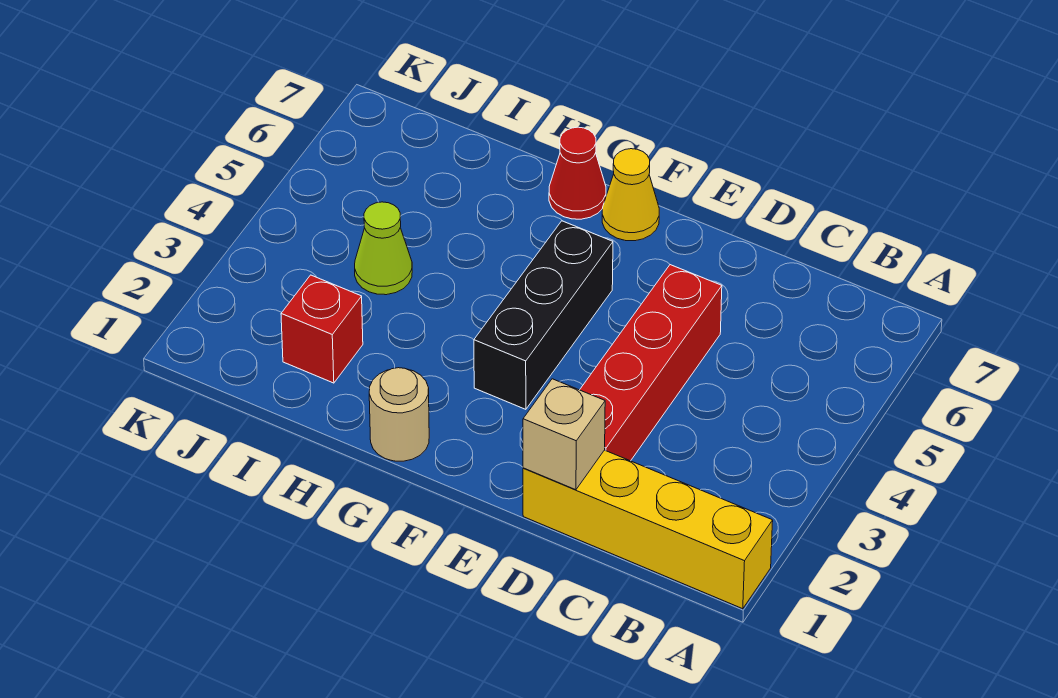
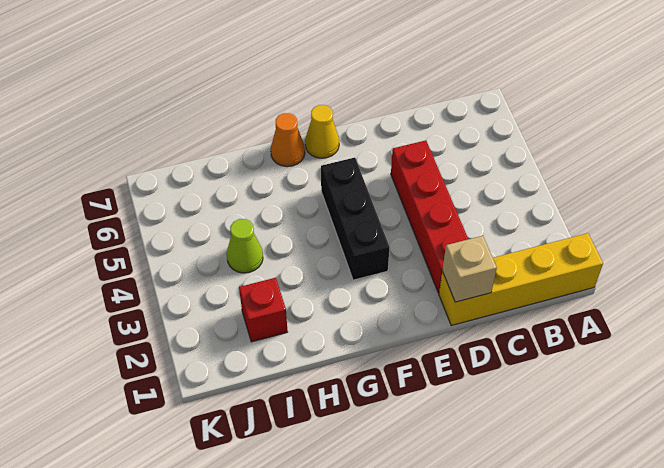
tan round brick G1 level 1 -> none
red cone G7 level 1 -> orange cone G7 level 1

